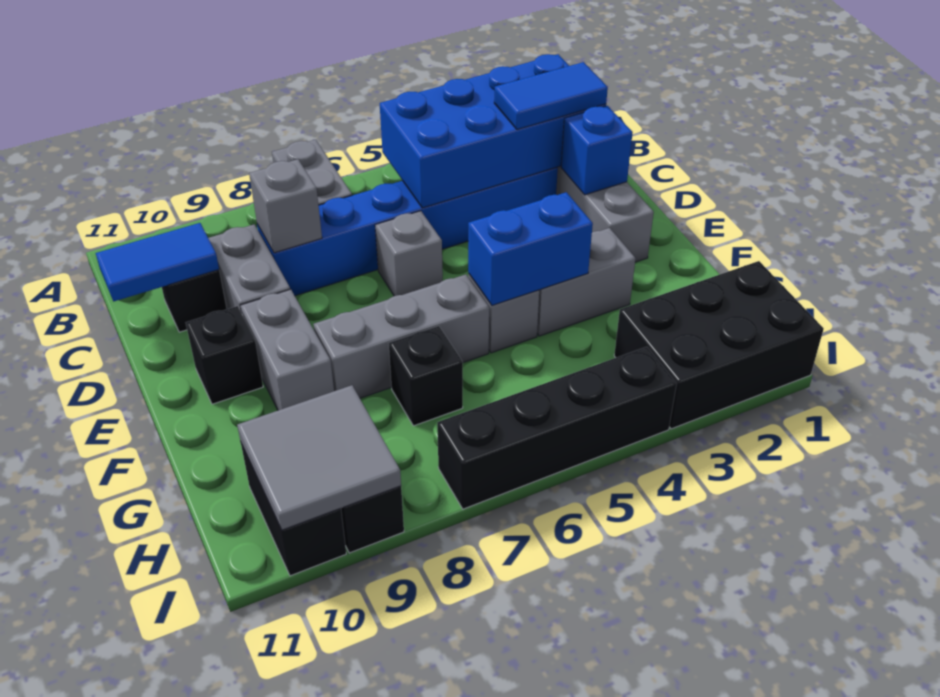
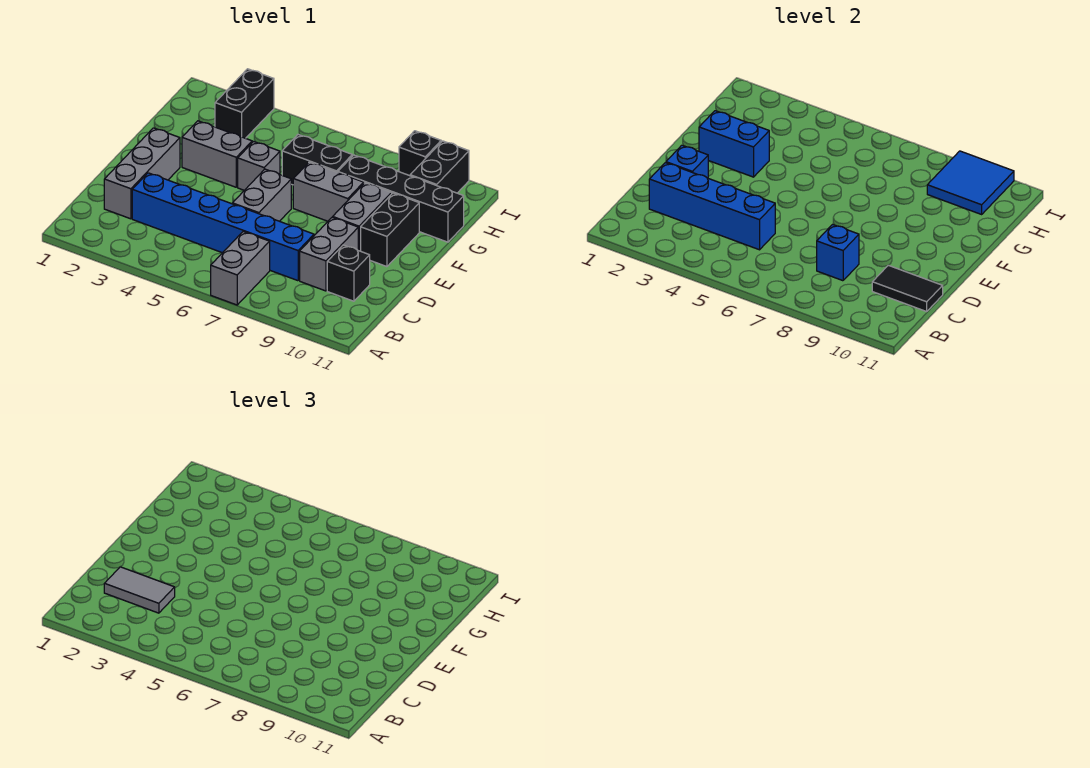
blue brick B2:C5 level 2 -> blue brick C2:C5 level 2
blue tile C2:C3 level 3 -> grey tile C2:C3 level 3
grey brick C8 level 2 -> blue brick C8 level 2
blue tile C10:C11 level 2 -> black tile C10:C11 level 2
grey brick D6 level 1 -> grey brick D6:E6 level 1
black brick E10 level 1 -> black brick E10:F10 level 1
blue brick F4:F5 level 2 -> blue brick F2:F3 level 2
grey brick F6:F8 level 1 -> grey brick F7:F8 level 1
black brick G7 level 1 -> black brick G6:G7 level 1
black brick H1:I3 level 1 -> black brick H3:I3 level 1
grey tile H9:I10 level 2 -> blue tile H9:I10 level 2
black brick I4:I7 level 1 -> black brick G8:G11 level 1

